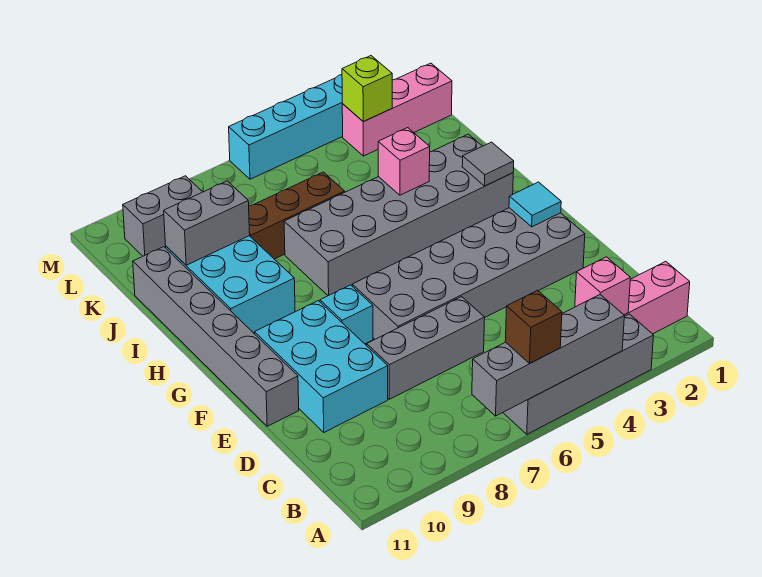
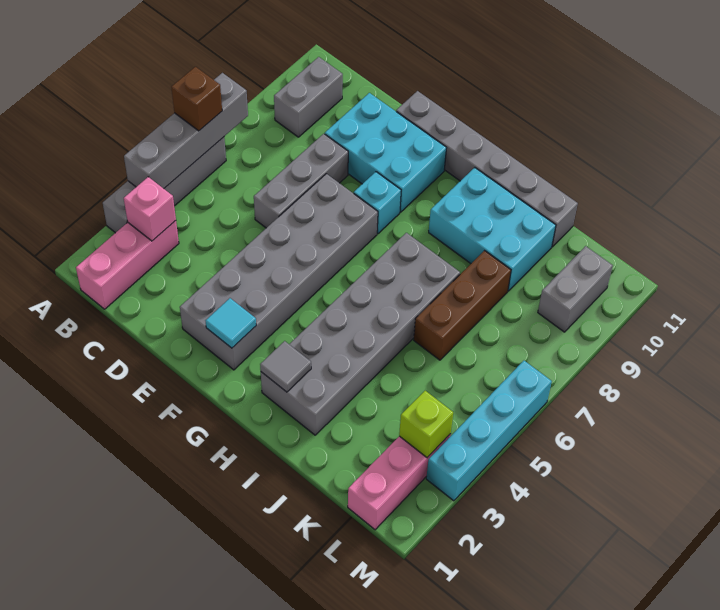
pink brick I4 level 2 -> none
grey brick J9:J10 level 2 -> grey brick B9:B10 level 1

